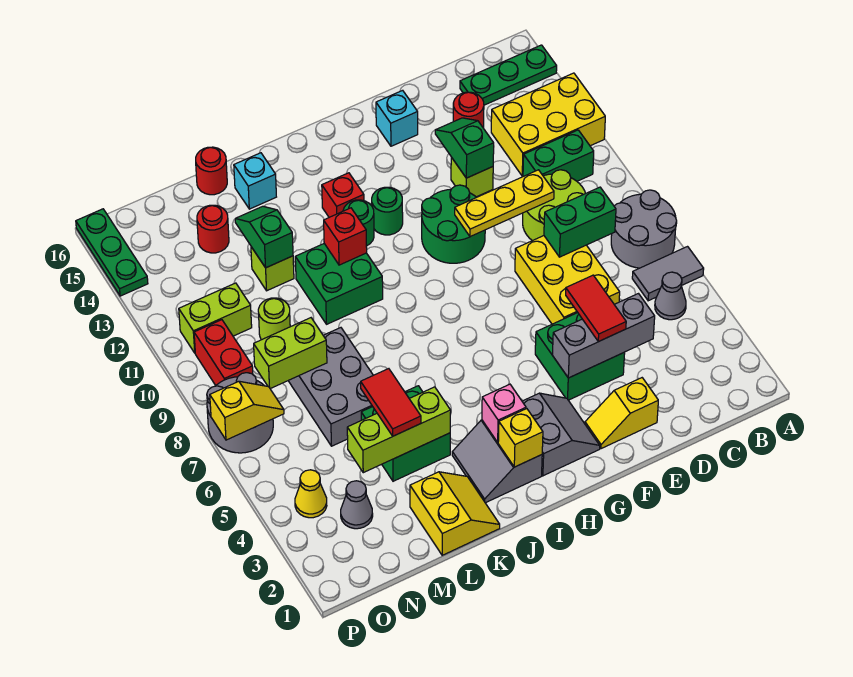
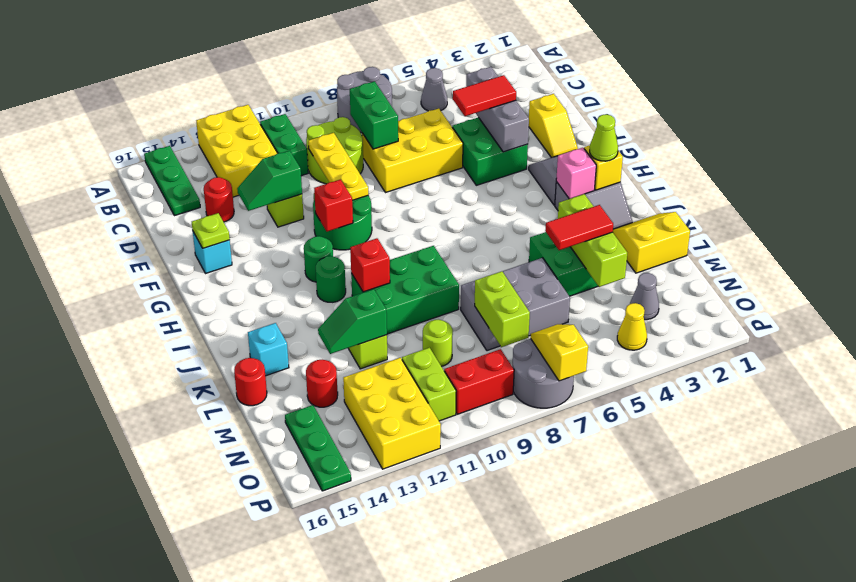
grey tile A6:B6 level 1 -> none
none -> lime plate F15 level 2
none -> lime cone I2 level 3
red brick I13 level 1 -> red brick G11 level 2
green brick J10:K11 level 1 -> green brick J9:K11 level 1
none -> yellow brick N12:P13 level 1
green plate P14:P16 level 1 -> green plate N15:P15 level 1

